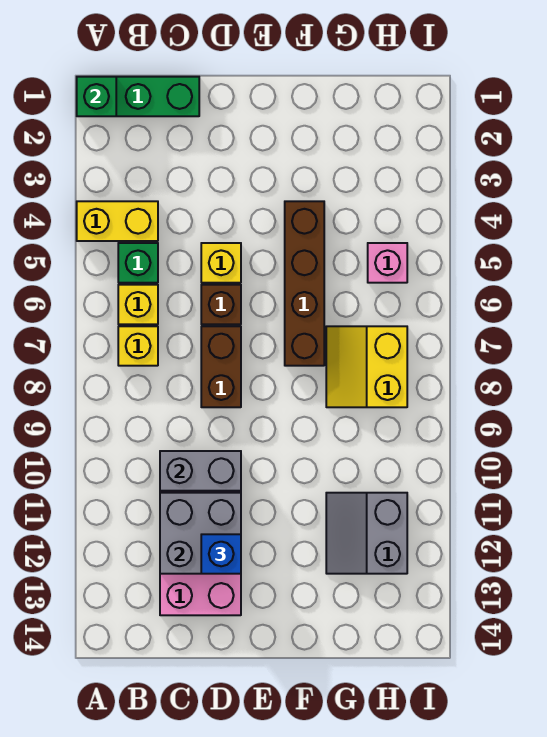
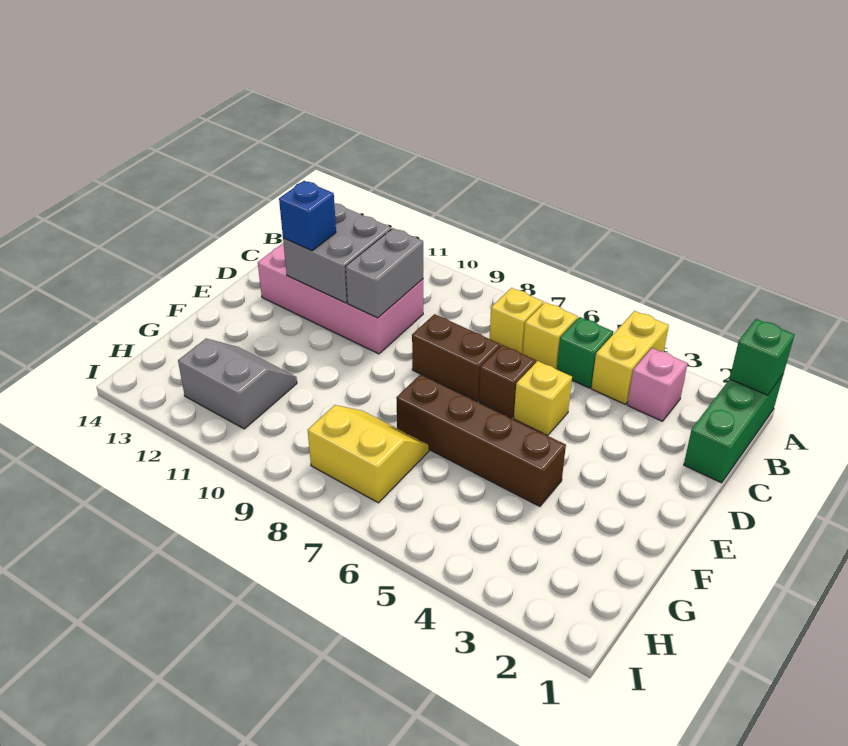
pink brick H5 level 1 -> pink brick B3 level 1

